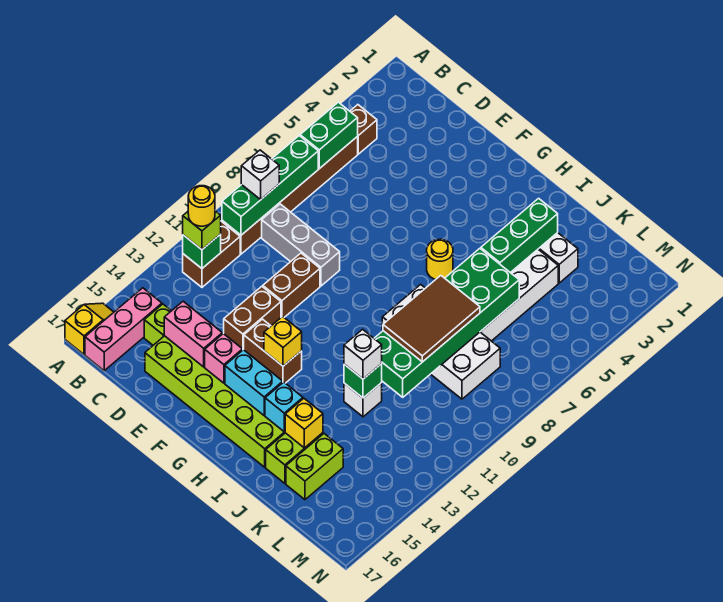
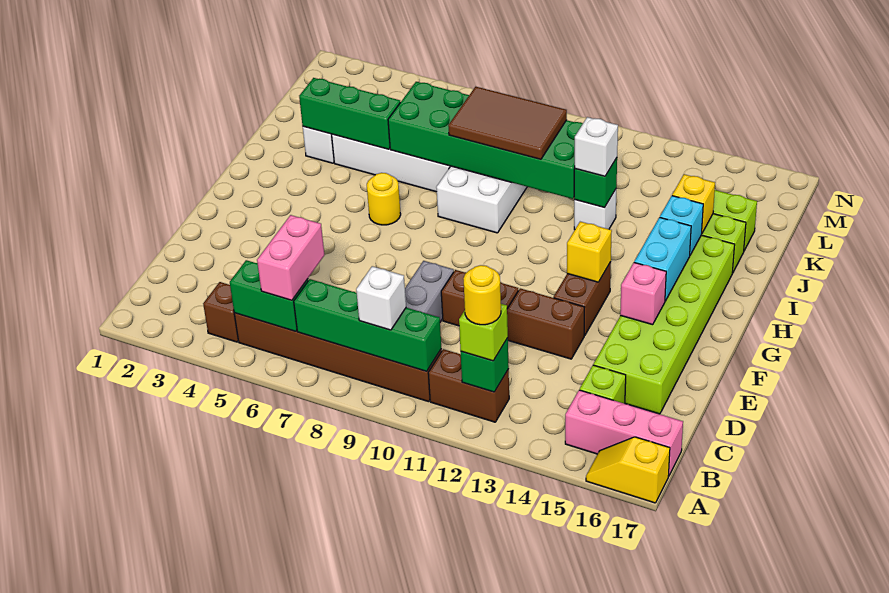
pink brick D15:E15 level 2 -> pink brick B6:C6 level 3

